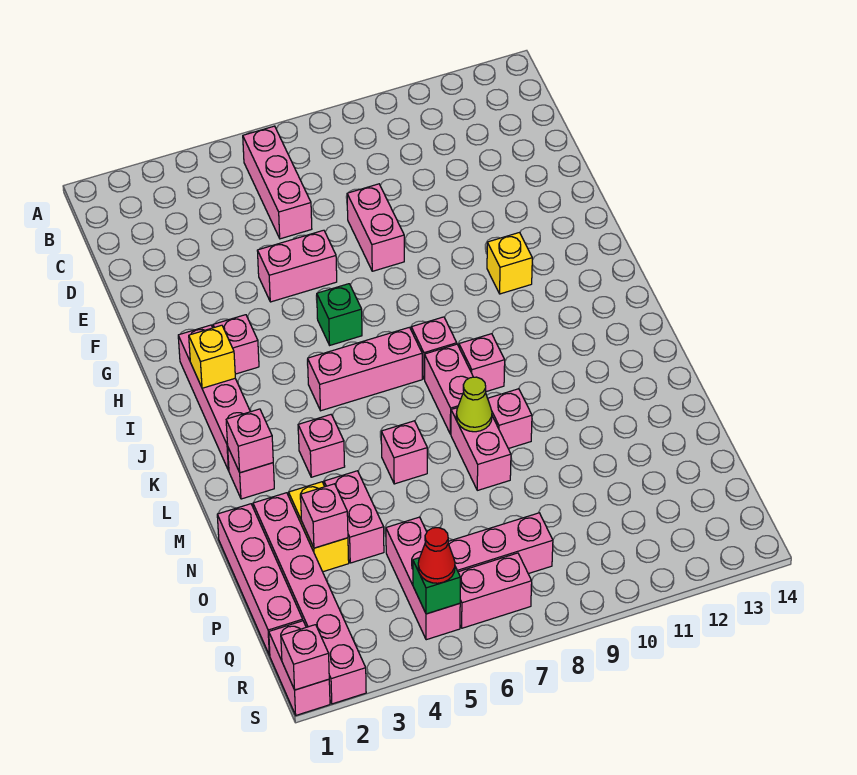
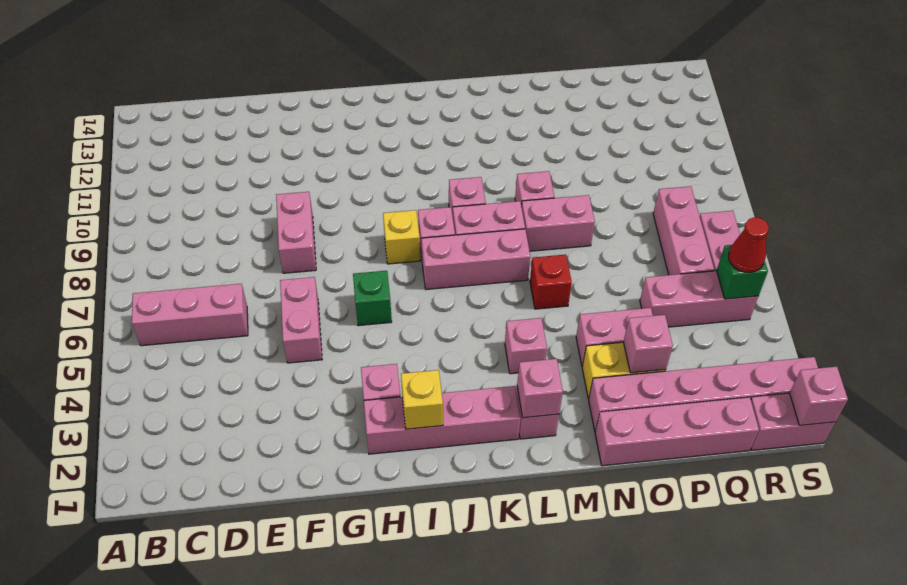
pink brick E8:F8 level 1 -> pink brick F8:F9 level 1
yellow brick H11 level 1 -> yellow brick I8 level 1
pink brick J5:J7 level 1 -> pink brick J7:L7 level 1
pink brick M6 level 1 -> red brick M6 level 1
lime cone M8 level 2 -> none

